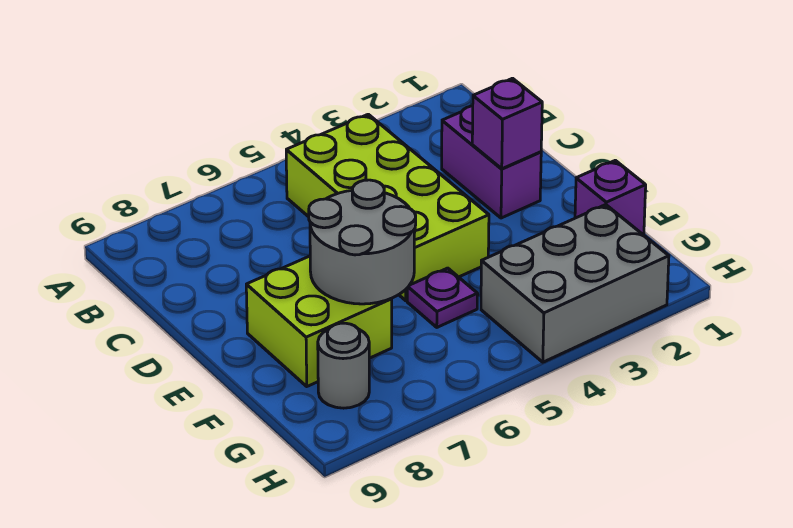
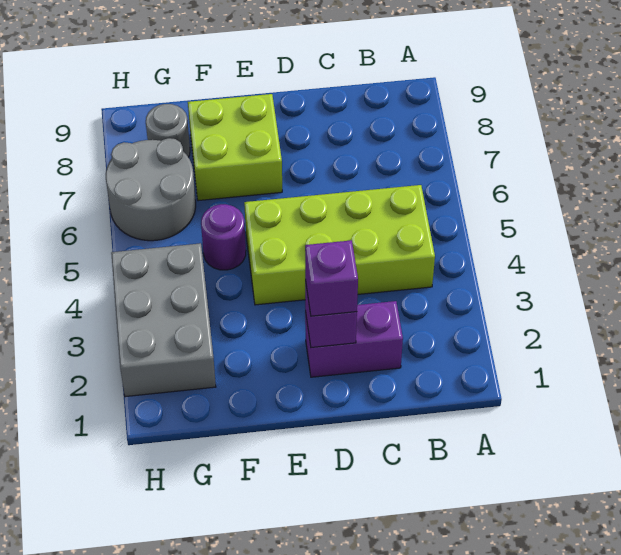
grey round brick E6:F7 level 2 -> grey round brick G6:H7 level 1
purple brick F1 level 1 -> purple brick D2 level 3
purple plate F5 level 1 -> purple round brick F5 level 1

